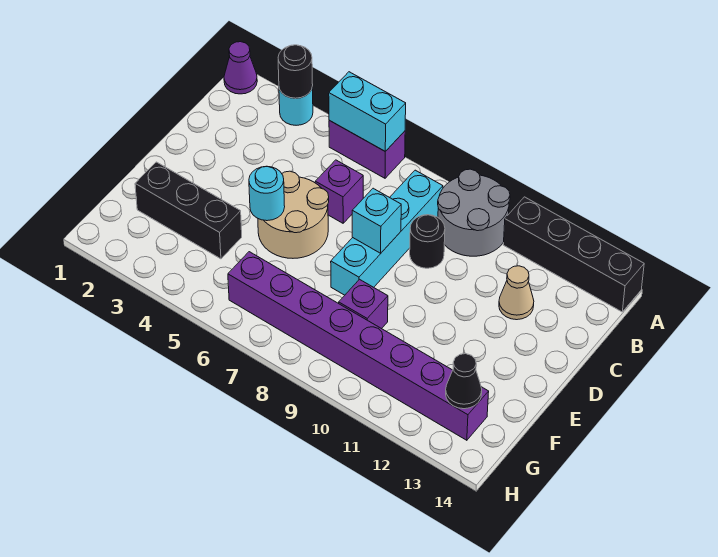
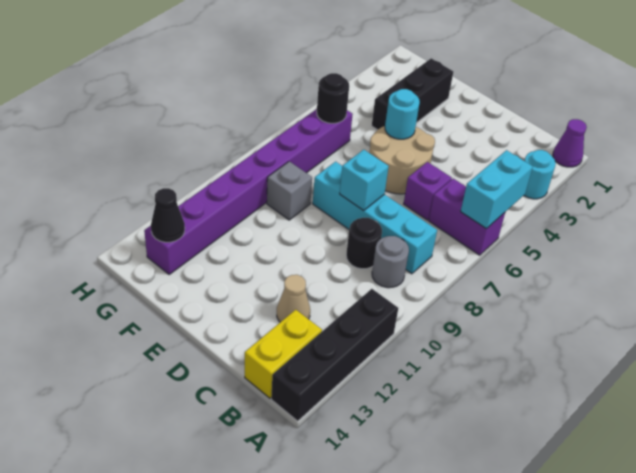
black round brick A3 level 2 -> black round brick G6 level 2
purple brick A5:A6 level 1 -> purple brick A6:B6 level 1
grey round brick A9:B10 level 1 -> grey round brick B9 level 1
none -> yellow brick B13:B14 level 1
purple brick F9 level 1 -> grey brick F9 level 1

